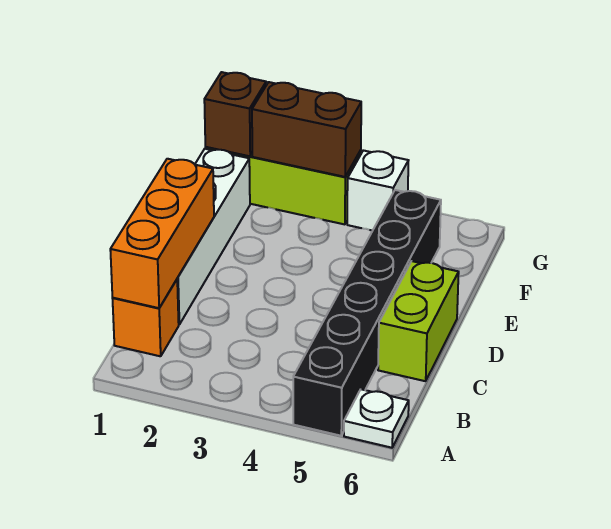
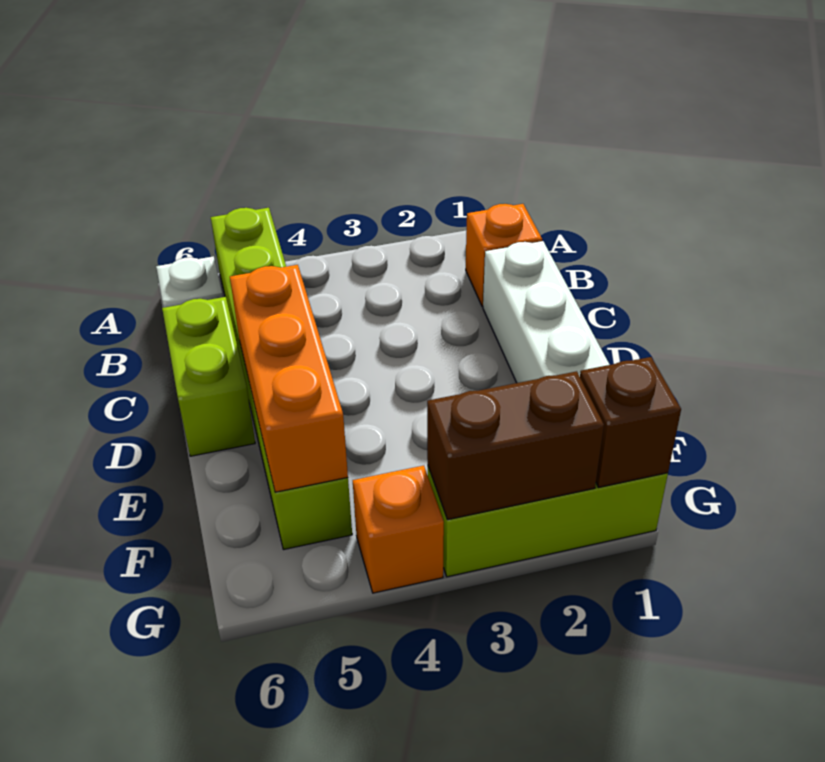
black brick A5:F5 level 1 -> lime brick A5:F5 level 1
orange brick B1:D1 level 2 -> orange brick D5:F5 level 2
white brick G4 level 1 -> orange brick G4 level 1

